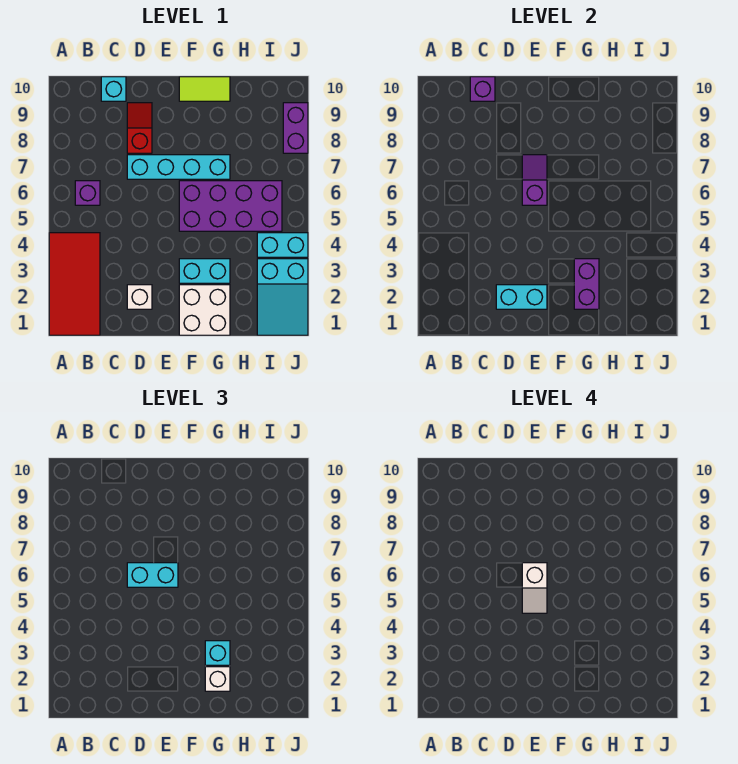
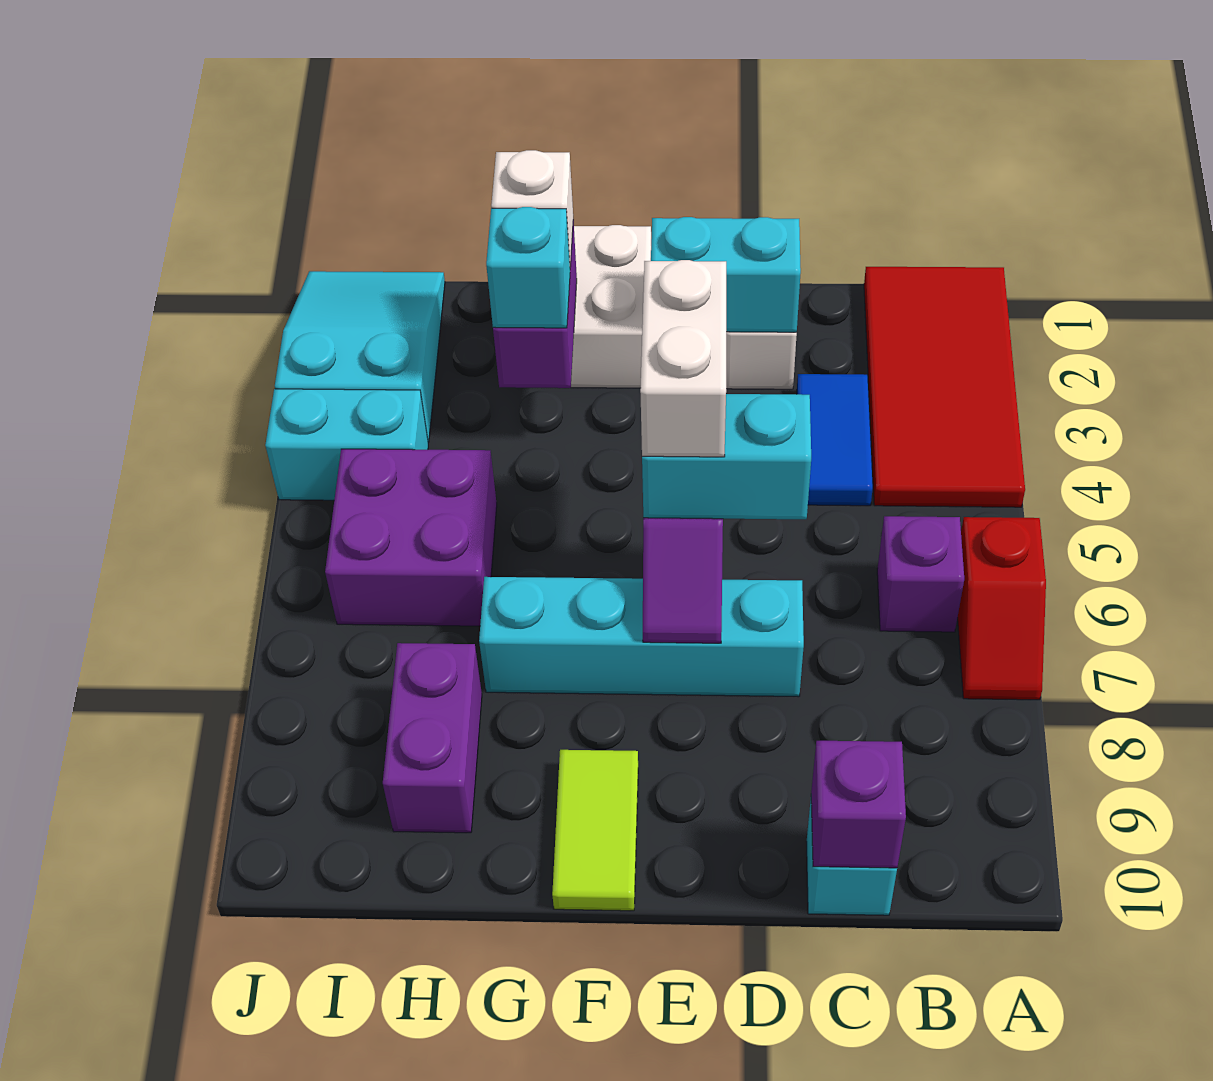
none -> blue tile C3:C4 level 1
red slope D8:D9 level 1 top 8 -> red slope A6:A7 level 1 top 6
white slope E5:E6 level 4 top 6 -> white brick E5:E6 level 4
cyan brick F3:G3 level 1 -> none
purple brick F5:I6 level 1 -> purple brick H5:I6 level 1
lime tile F10:G10 level 1 -> lime tile F9:F10 level 1
purple brick J8:J9 level 1 -> purple brick H8:H9 level 1

